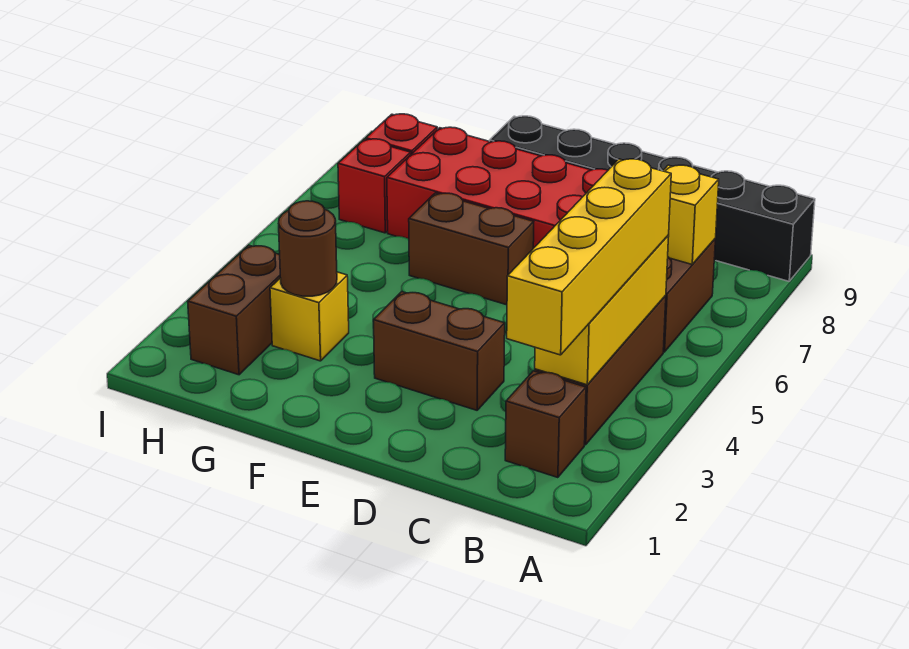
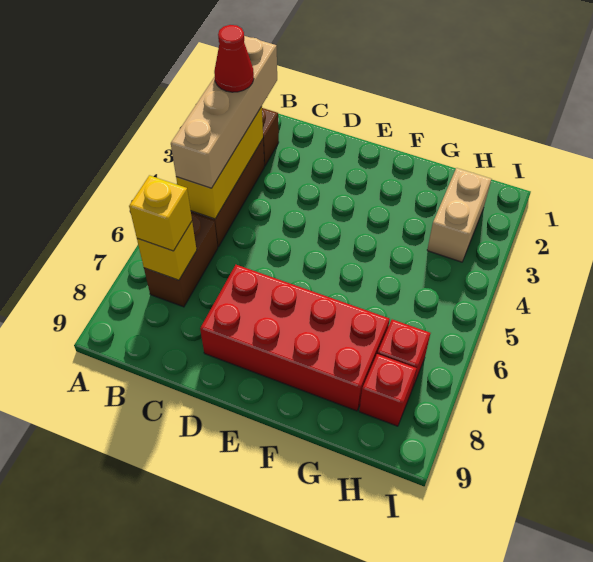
black brick A9:F9 level 1 -> none
yellow brick B2:B5 level 3 -> tan brick B2:B5 level 3
none -> red cone B3 level 4
brown brick D3:E3 level 1 -> none
brown brick E6:F6 level 1 -> none
yellow brick G3 level 1 -> yellow brick B7 level 3
brown round brick G3 level 2 -> none
brown brick H2:H3 level 1 -> tan brick H2:H3 level 1

